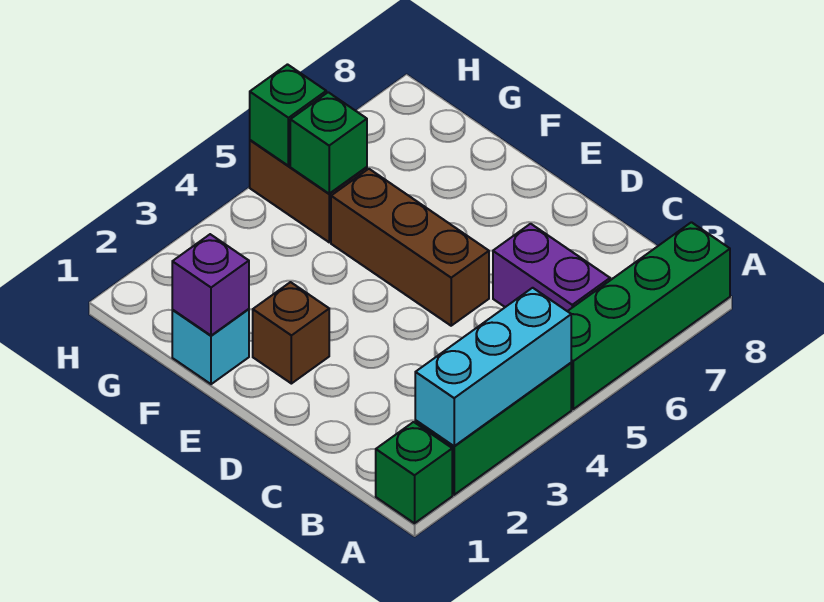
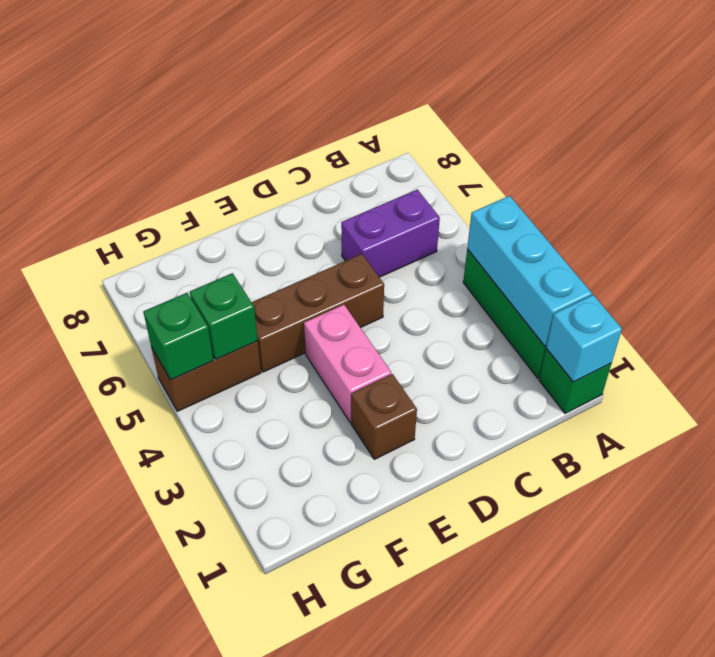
green brick A5:A8 level 1 -> none
none -> pink brick E3:E4 level 1
cyan brick F1 level 1 -> cyan brick A1 level 2
purple brick F1 level 2 -> none

